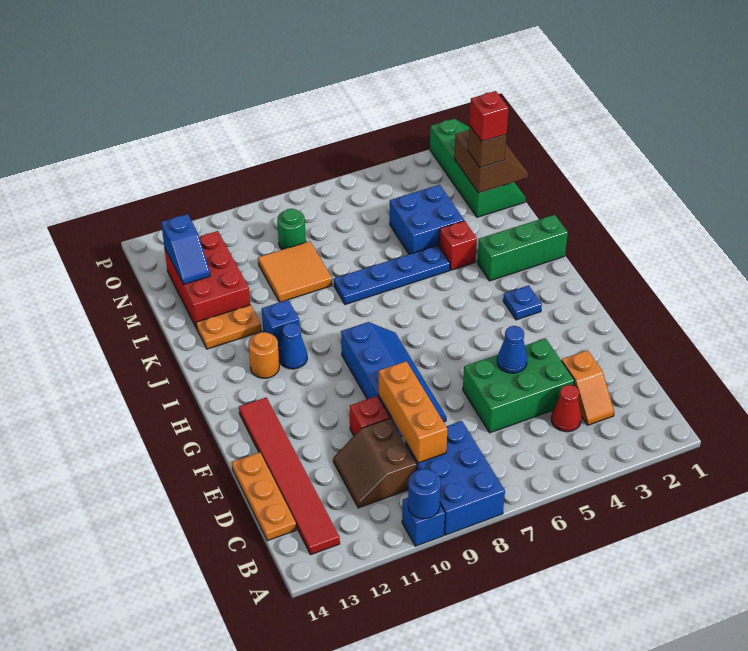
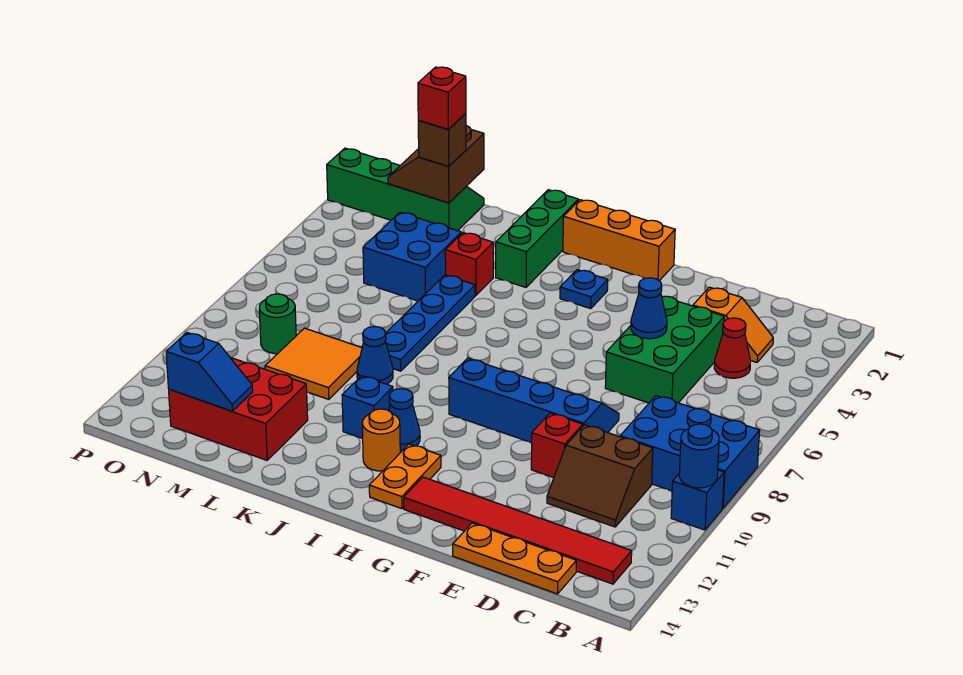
orange brick C9:E9 level 2 -> orange brick G1:I1 level 1
none -> blue cone K9 level 1
orange plate K12:K13 level 1 -> orange plate H12:H13 level 1
brown slope M1:N2 level 2 top 2 -> brown slope M1:N2 level 2 top M

